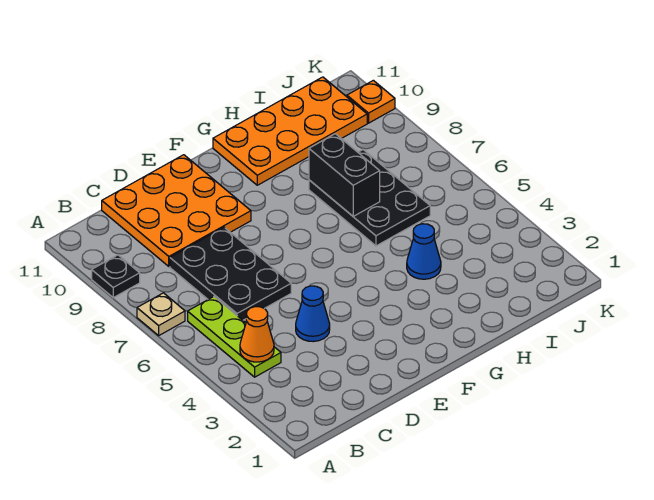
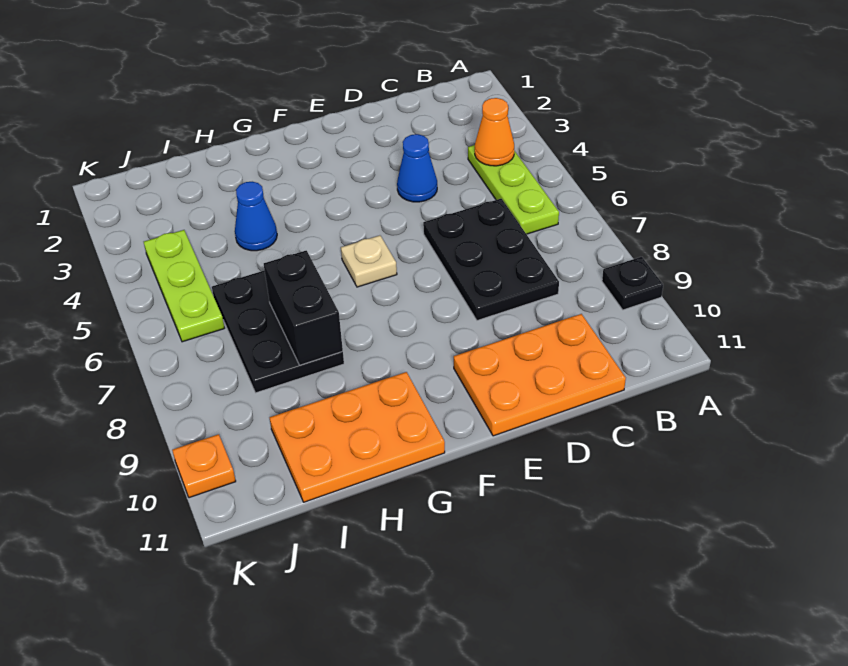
tan plate A7 level 1 -> tan plate F6 level 1
orange plate C9:E11 level 1 -> orange plate C10:E11 level 1
orange plate G10:J11 level 1 -> orange plate G10:I11 level 1
none -> lime plate J4:J6 level 1

